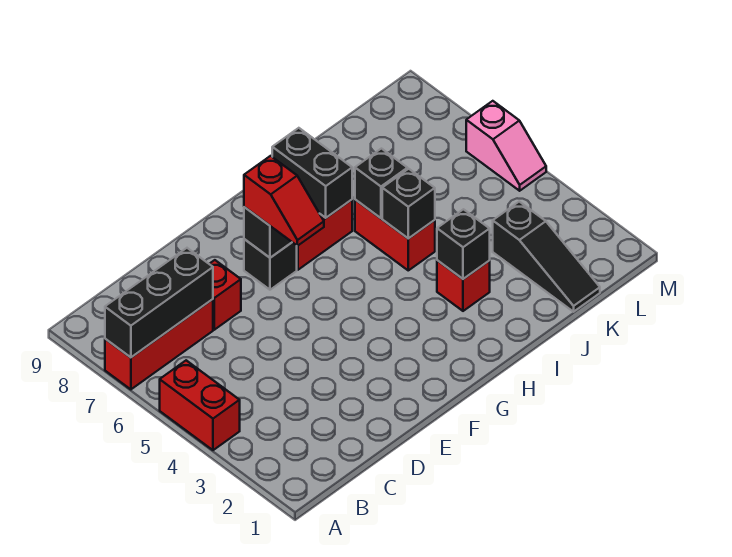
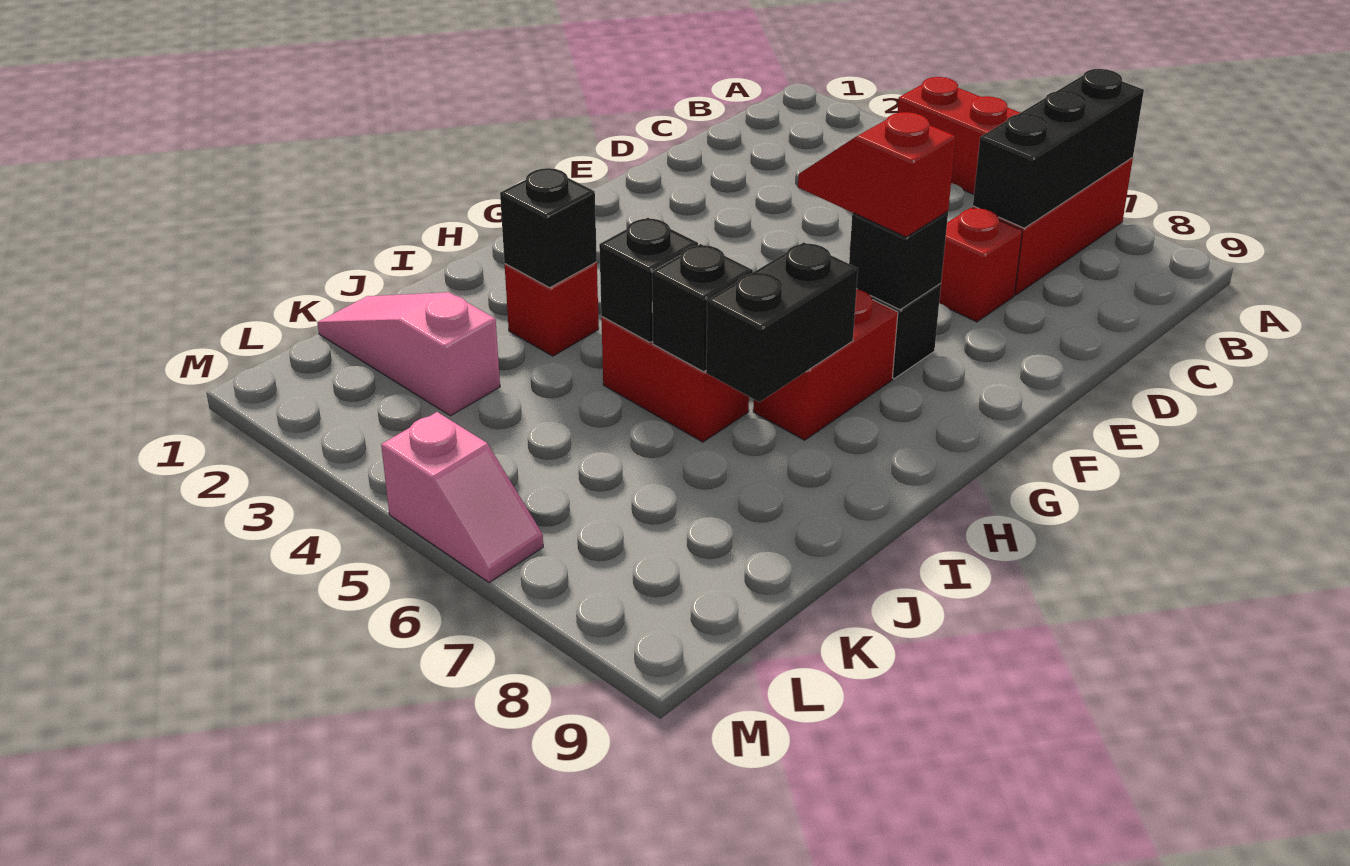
black brick H7:H8 level 2 -> black brick H7:I7 level 2
black slope K1:K3 level 1 top 3 -> pink slope K1:K3 level 1 top 3
pink slope M5:M6 level 1 top 6 -> pink slope M5:M6 level 1 top 5

